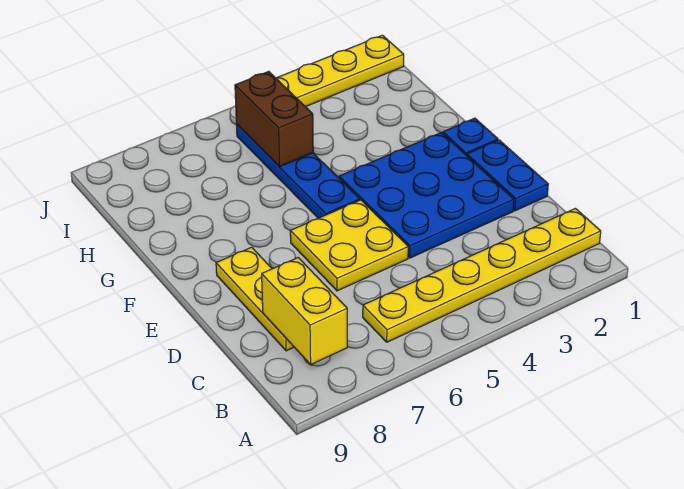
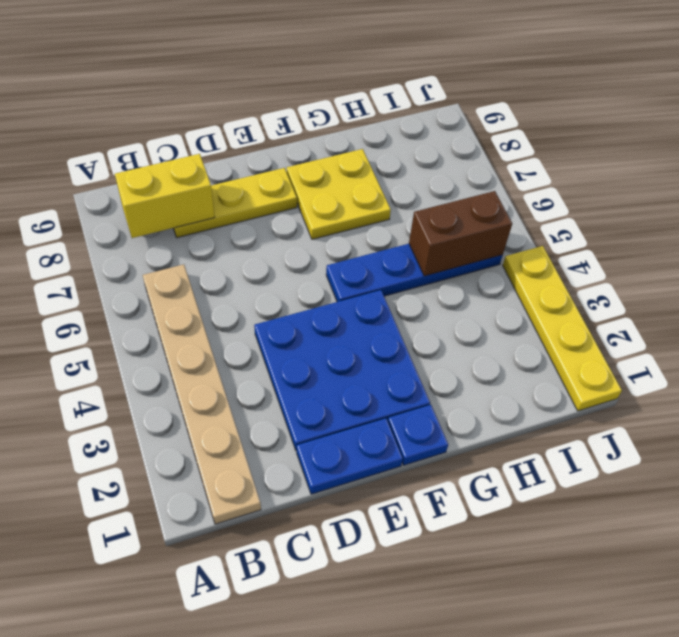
yellow plate B1:B6 level 1 -> tan plate B1:B6 level 1
yellow plate D5:E6 level 1 -> yellow plate F7:G8 level 1

